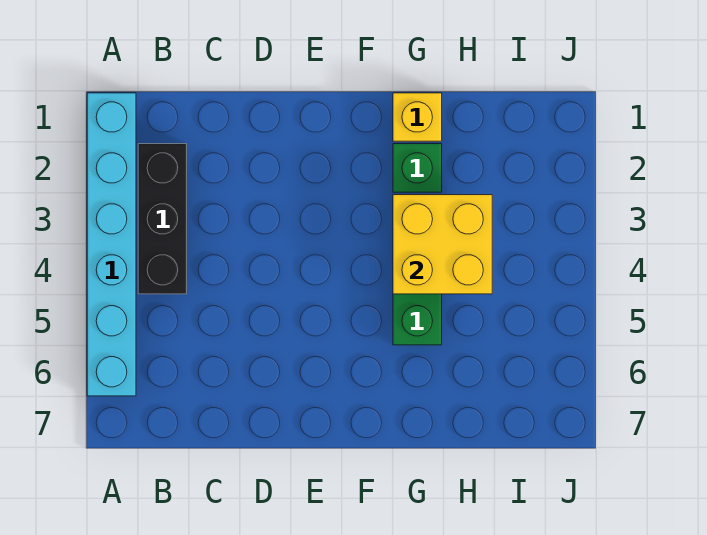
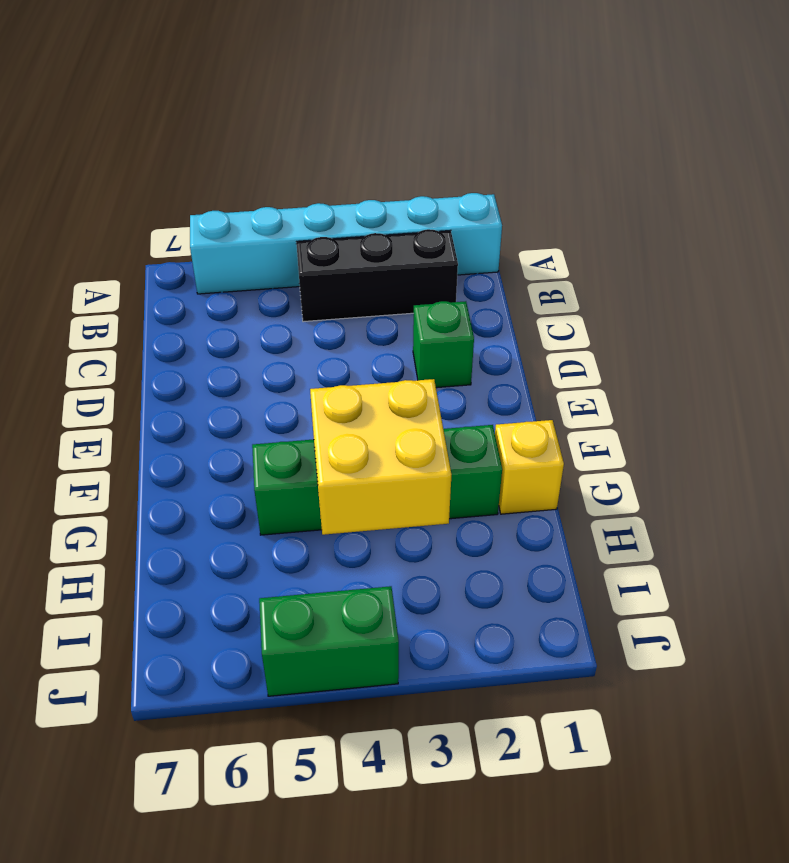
none -> green brick D2 level 1
none -> green brick J4:J5 level 1

